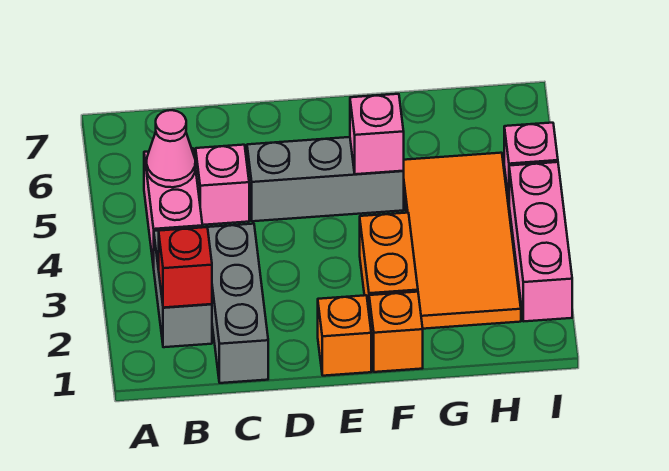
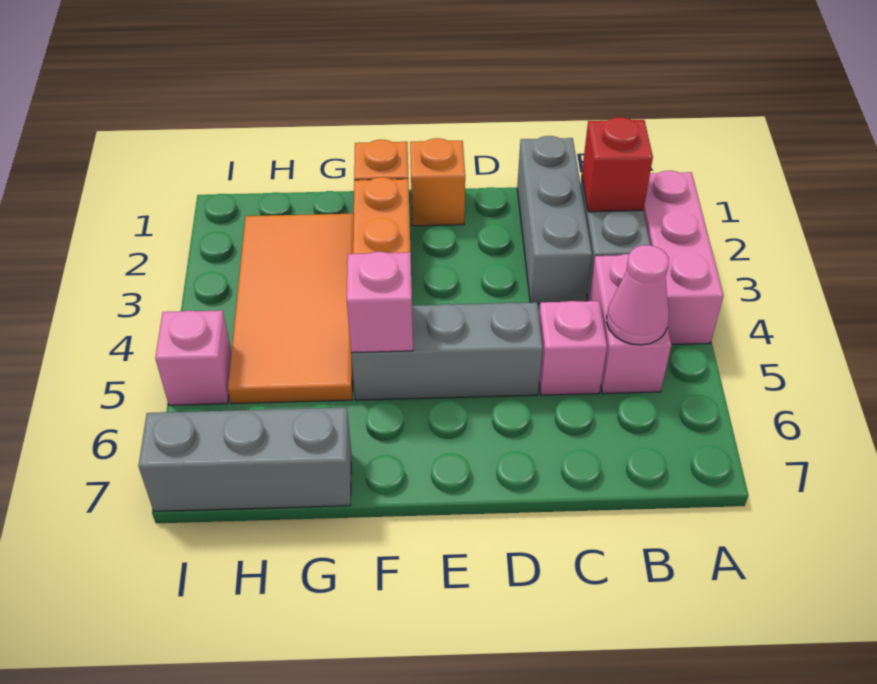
none -> grey brick G7:I7 level 1
pink brick I2:I4 level 1 -> pink brick A2:A4 level 1

